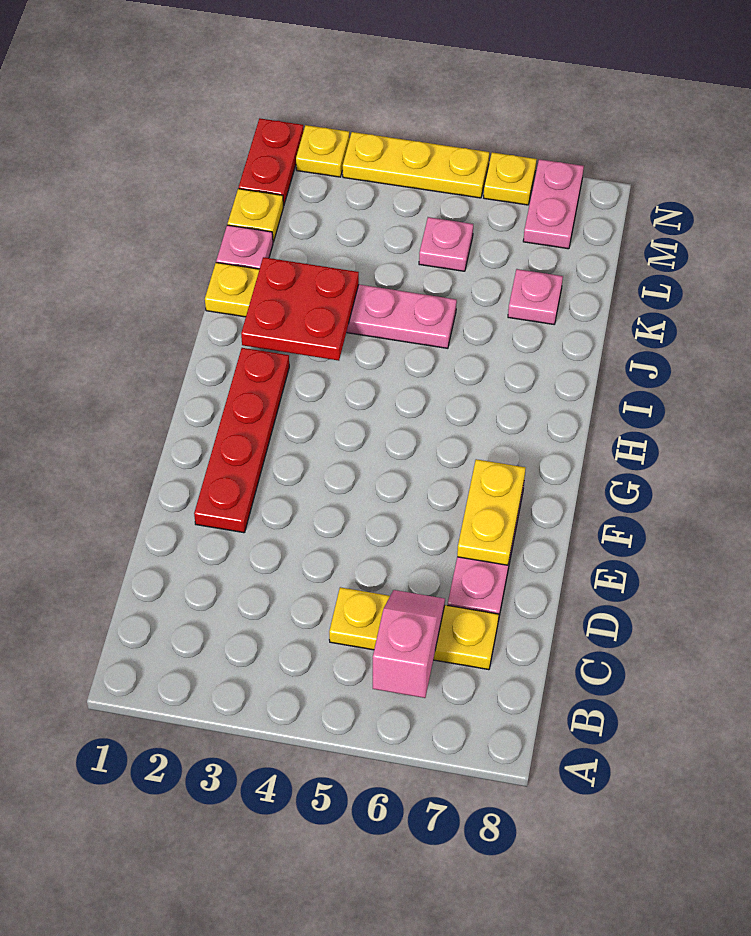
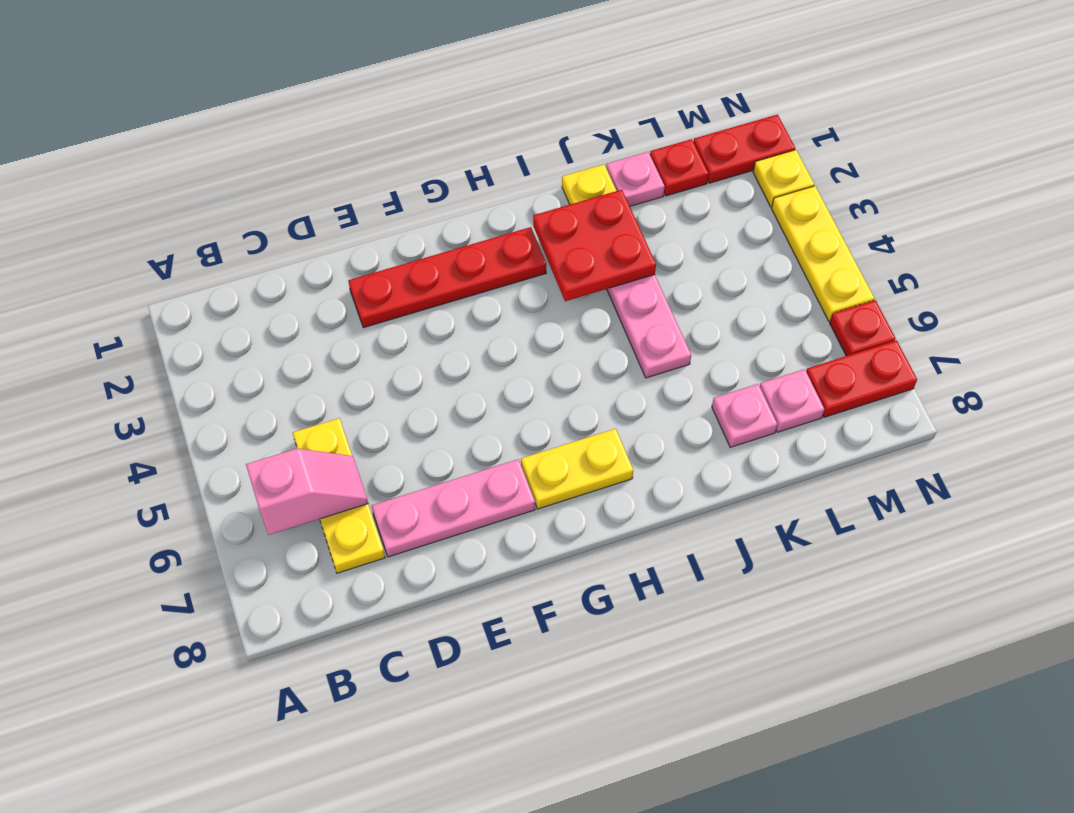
yellow plate E7:F7 level 2 -> yellow plate G7:H7 level 1
yellow plate L1 level 1 -> red plate L1 level 1
pink plate L5 level 1 -> pink plate L7 level 1
pink plate M7:N7 level 1 -> red plate M7:N7 level 1
yellow plate N6 level 1 -> red plate N6 level 1

